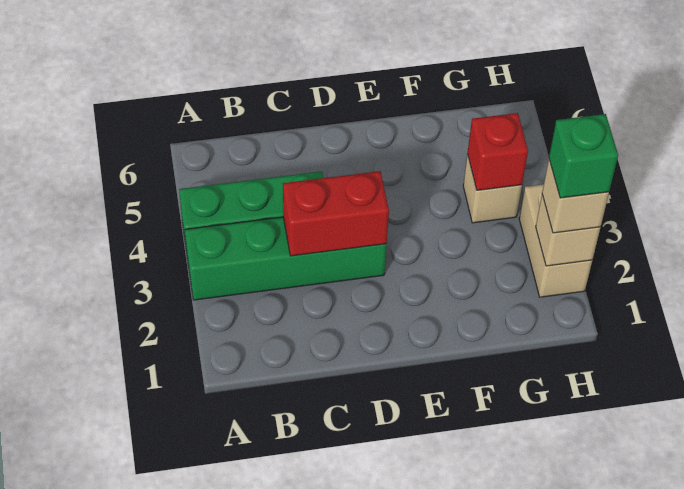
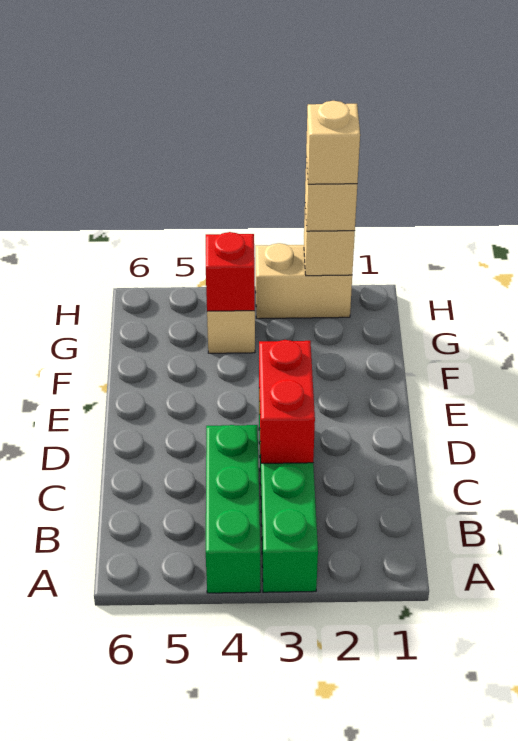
green brick H2 level 4 -> tan brick H2 level 4

